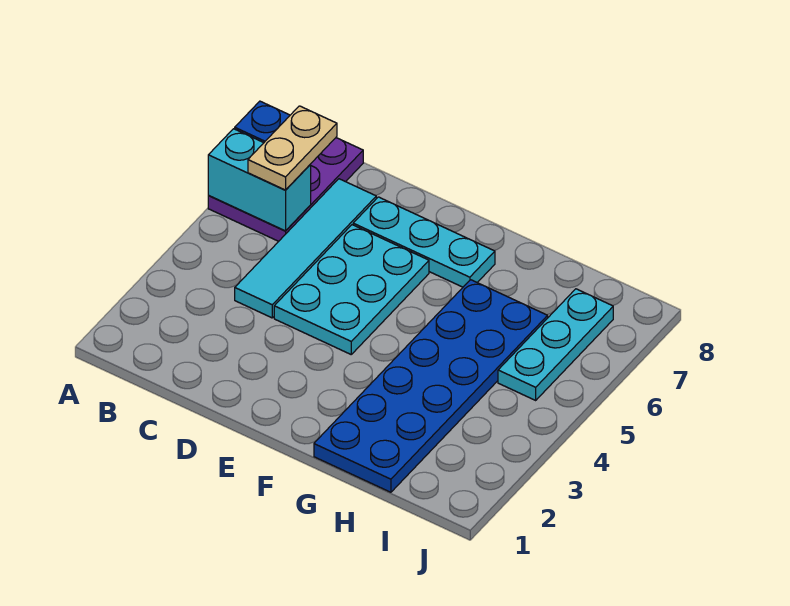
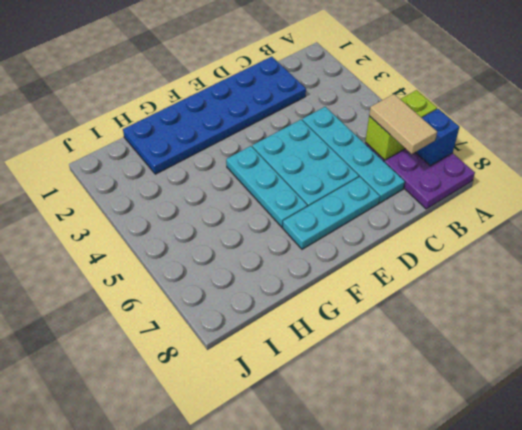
cyan brick A6:B6 level 2 -> lime brick A6:B6 level 2
tan plate B6:B7 level 3 -> tan tile B6:B7 level 3
cyan tile C4:C7 level 1 -> cyan plate C4:C7 level 1
blue plate G1:H6 level 1 -> blue plate C1:H2 level 1
cyan plate I5:I7 level 1 -> cyan plate F4:F6 level 1

